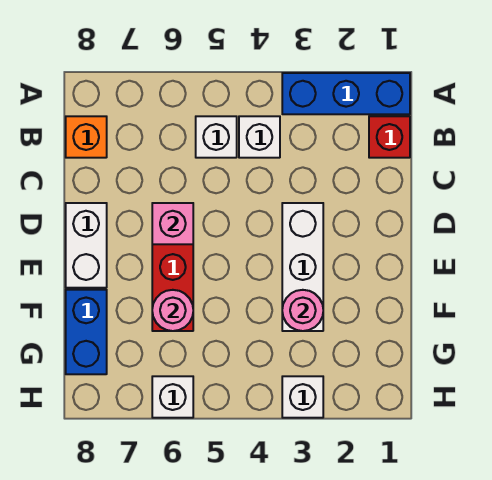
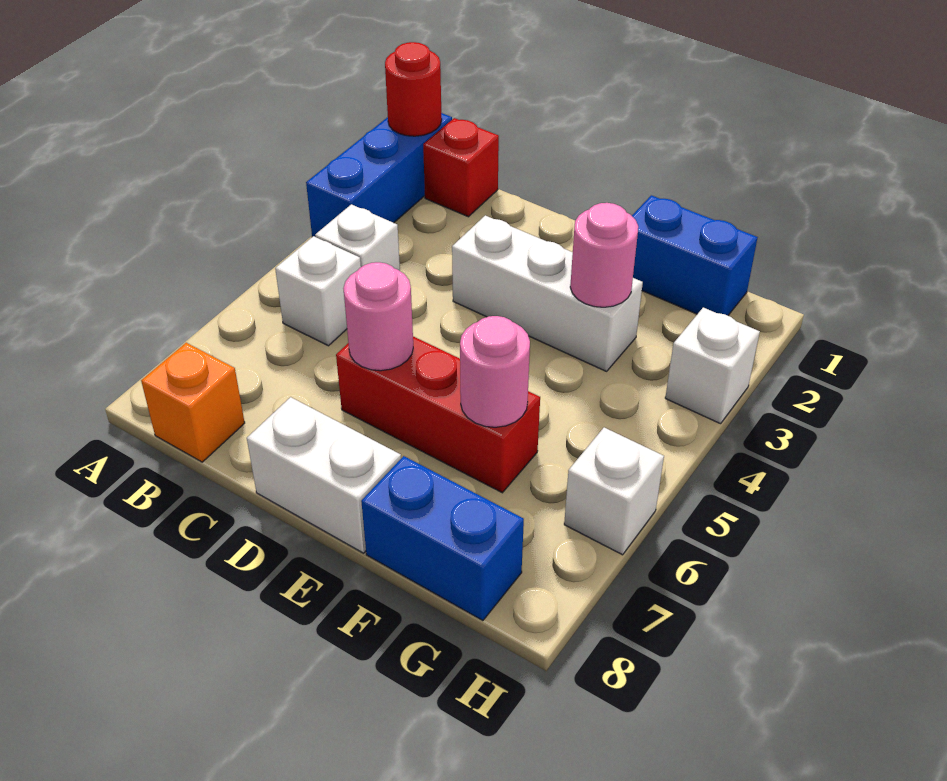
none -> red round brick A1 level 2
pink brick D6 level 2 -> pink round brick D6 level 2
none -> blue brick F1:G1 level 1

